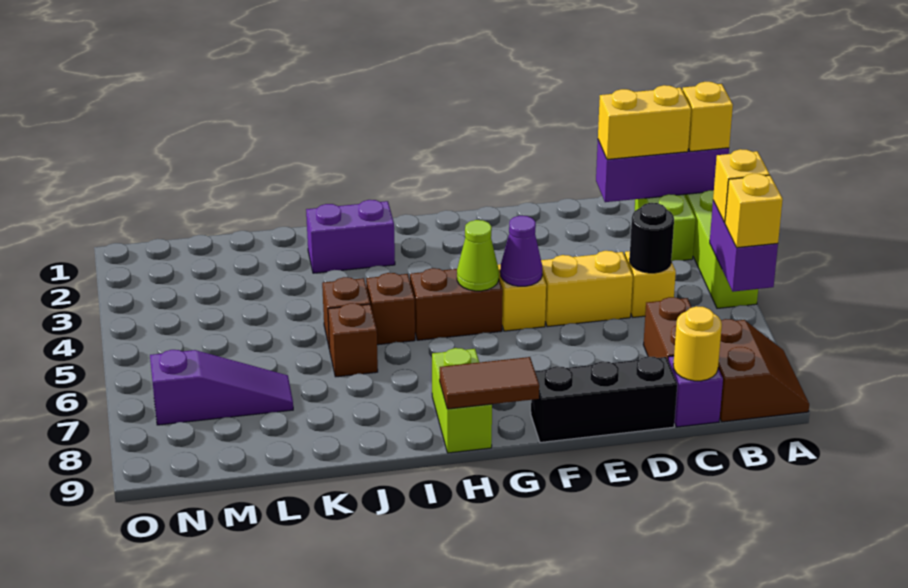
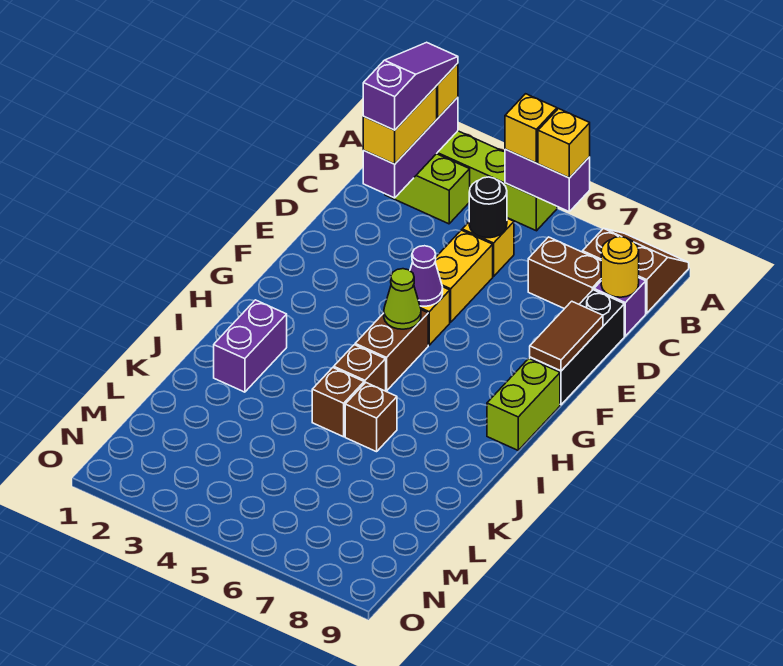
brown tile G9:H9 level 2 -> brown tile E9:F9 level 2
lime brick H8:H9 level 1 -> lime brick G9:H9 level 1
purple slope L7:N7 level 1 top N -> purple slope A2:C2 level 4 top C

